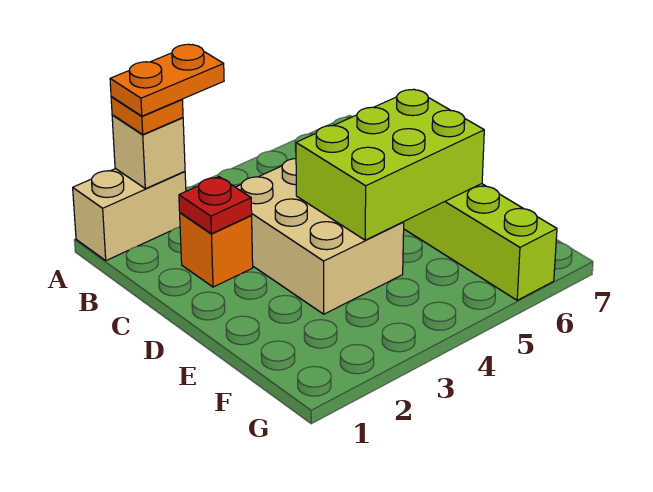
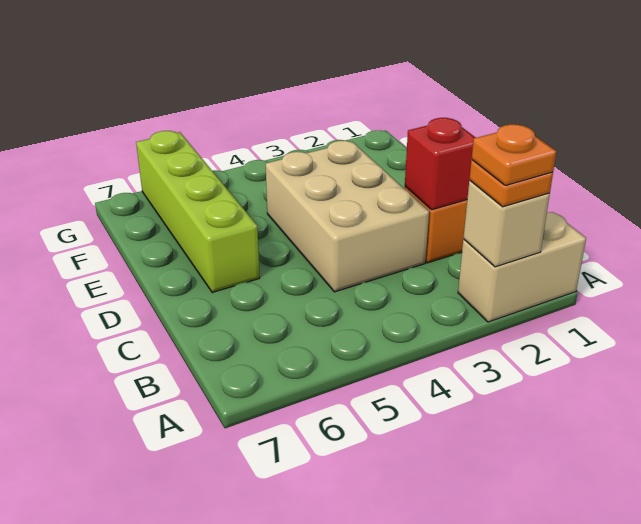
orange plate A2:A3 level 4 -> orange plate A2 level 4
red plate C2 level 2 -> red brick C2 level 2
lime brick D4:E6 level 2 -> none

